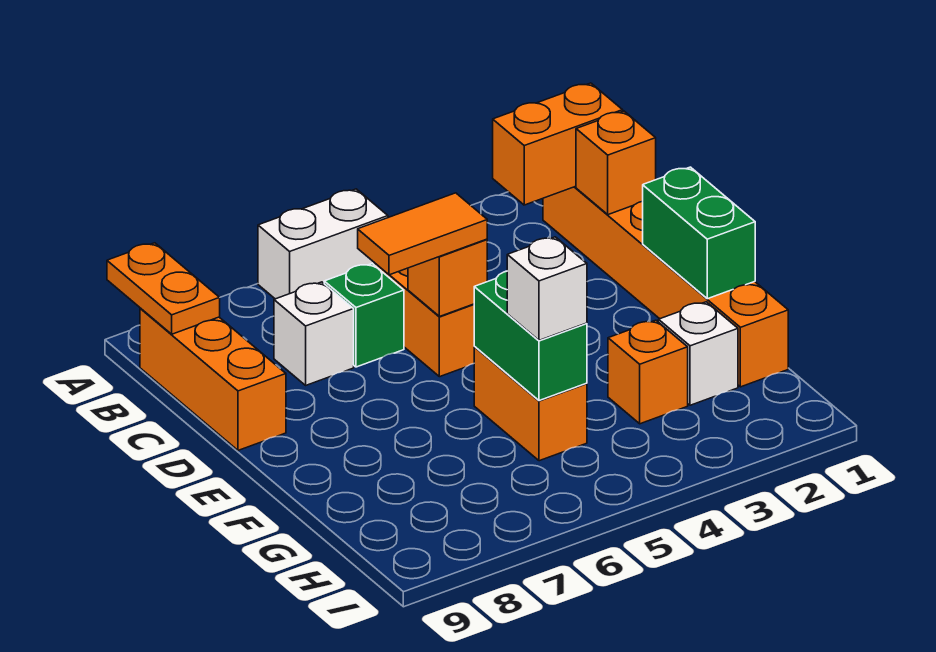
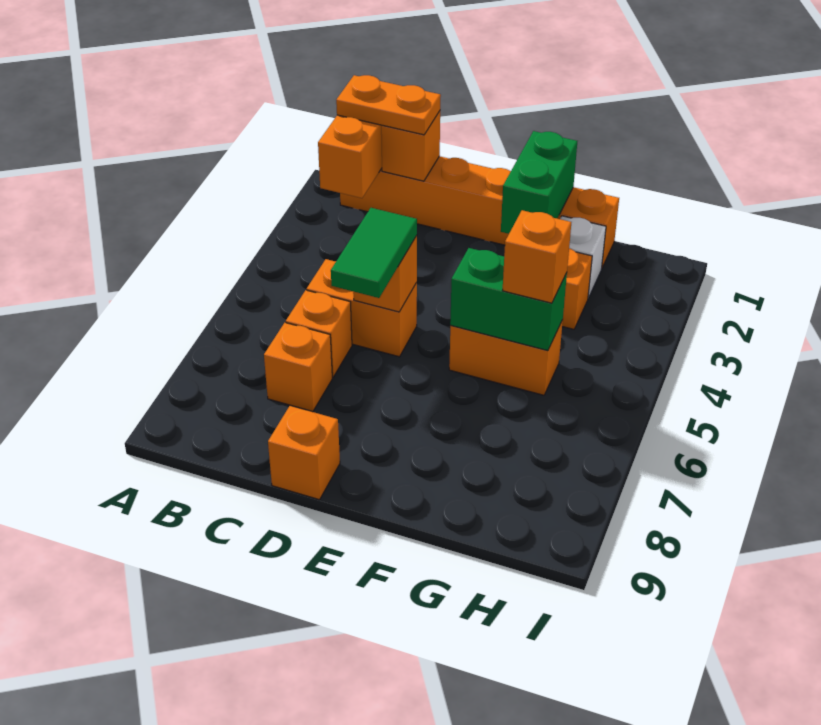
white brick A5:A6 level 1 -> none
orange plate A9:B9 level 2 -> orange plate B1:C1 level 3
orange brick B9:D9 level 1 -> orange brick D9 level 1
green brick C6 level 1 -> orange brick C6 level 1
white brick C7 level 1 -> orange brick C7 level 1
orange tile D5:D6 level 3 -> green tile D5:D6 level 3
green brick E1:F1 level 2 -> green brick F1:F2 level 2
white brick G5 level 3 -> orange brick G5 level 3

